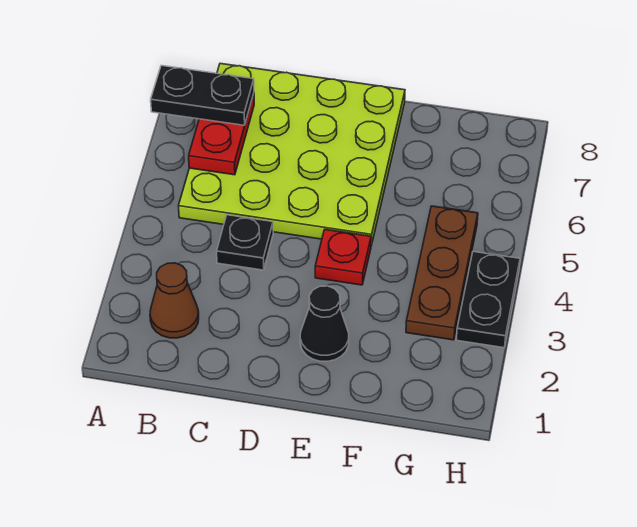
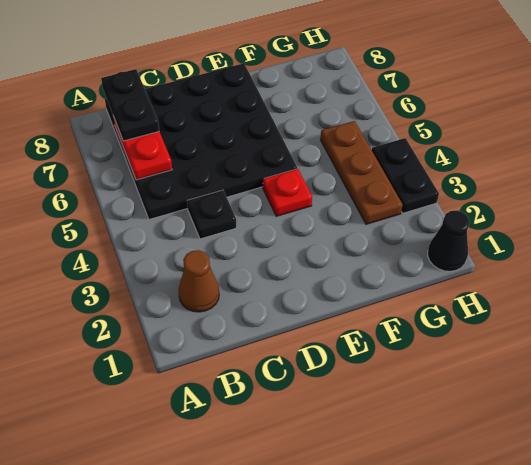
black plate A7:B7 level 3 -> black plate B7:B8 level 3
lime plate B5:E8 level 1 -> black plate B5:E8 level 1
black cone E2 level 1 -> black cone H1 level 1

